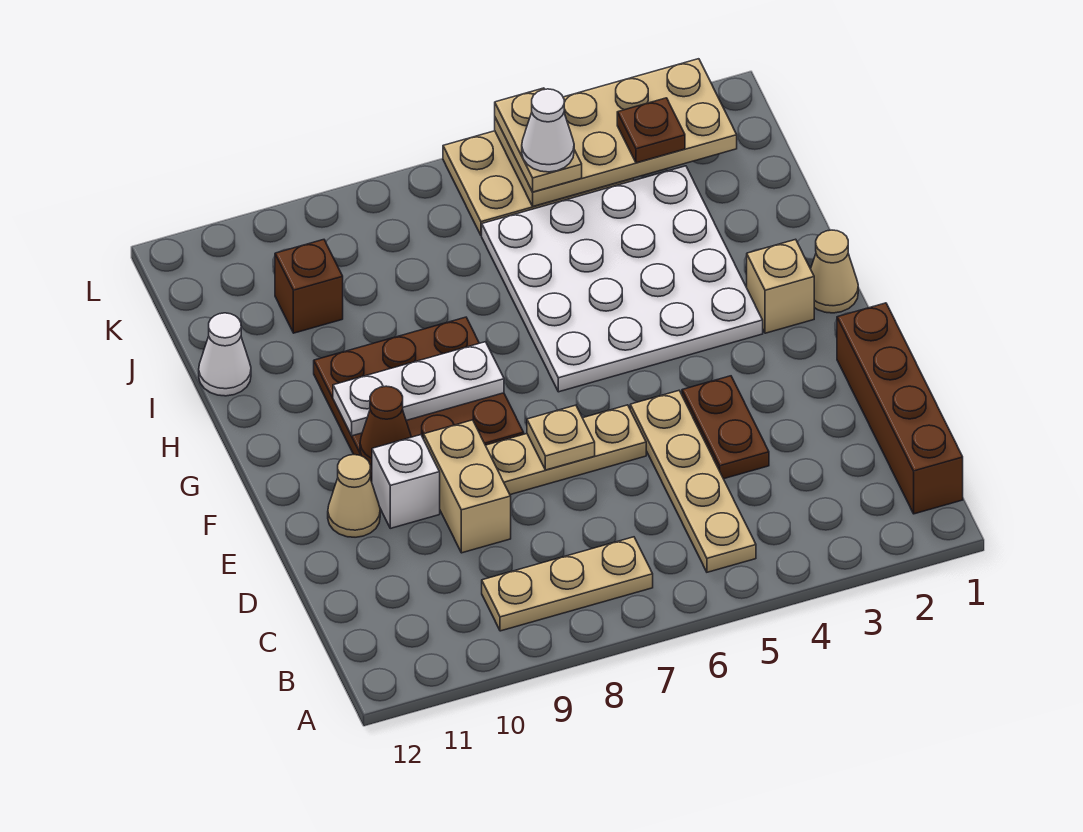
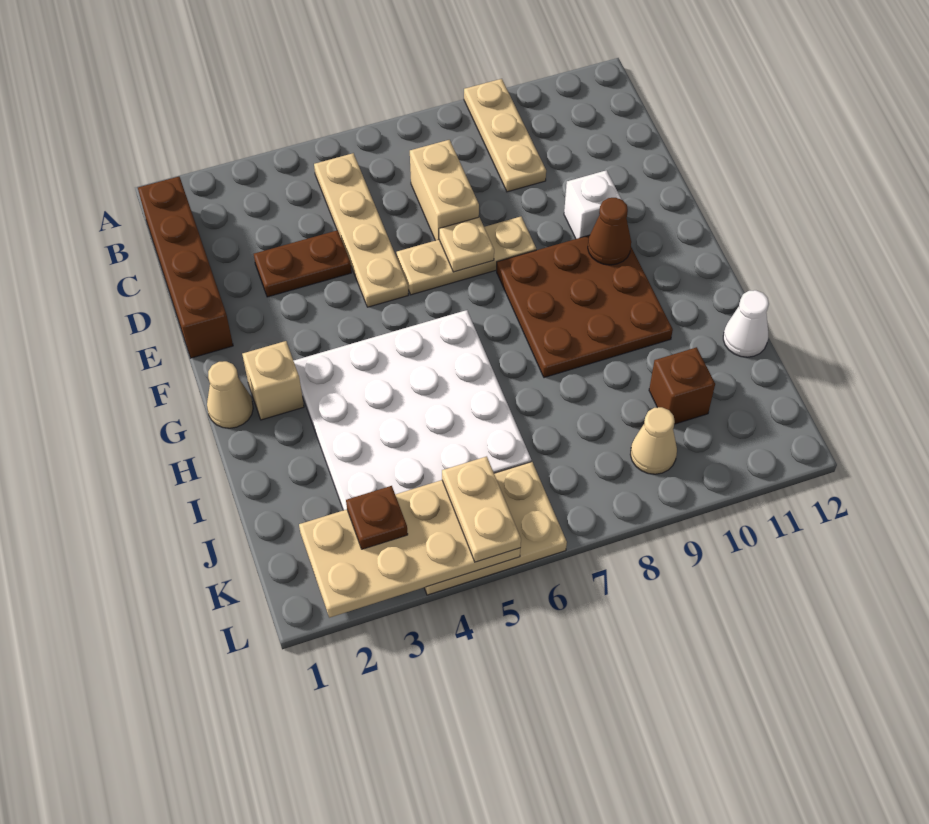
tan plate B7:B9 level 1 -> tan plate A9:C9 level 1
brown plate D4:E4 level 1 -> brown plate D3:D4 level 1
tan brick D9:E9 level 1 -> tan brick C7:D7 level 1
tan cone E11 level 1 -> tan cone K9 level 1
white plate G8:G10 level 2 -> none
white cone K5 level 4 -> none

